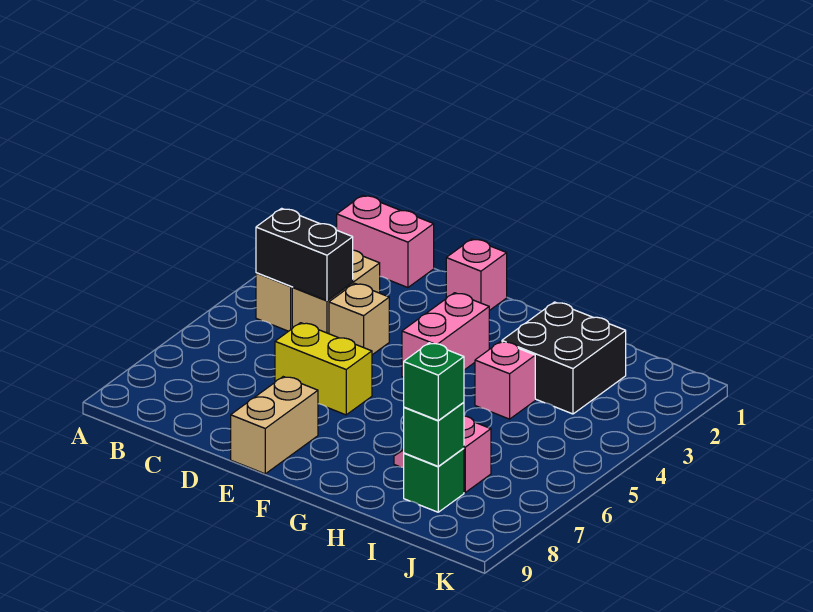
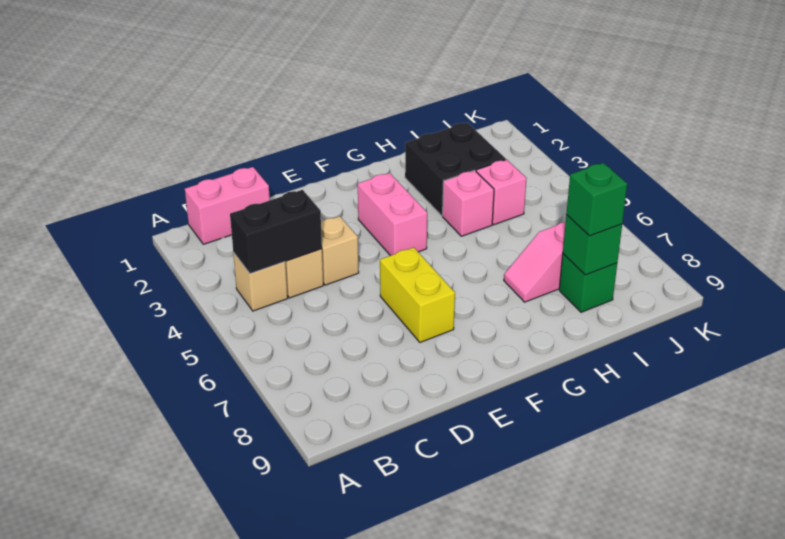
yellow brick D6:E6 level 1 -> yellow brick E6:E7 level 1
pink brick E1 level 1 -> pink brick I4 level 1
tan brick E8:E9 level 1 -> none

